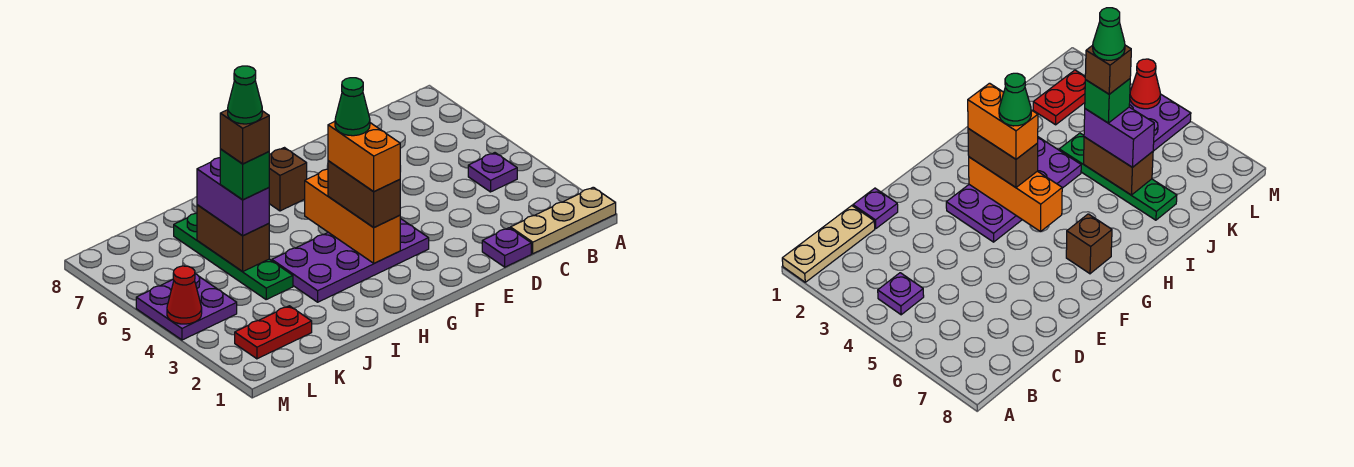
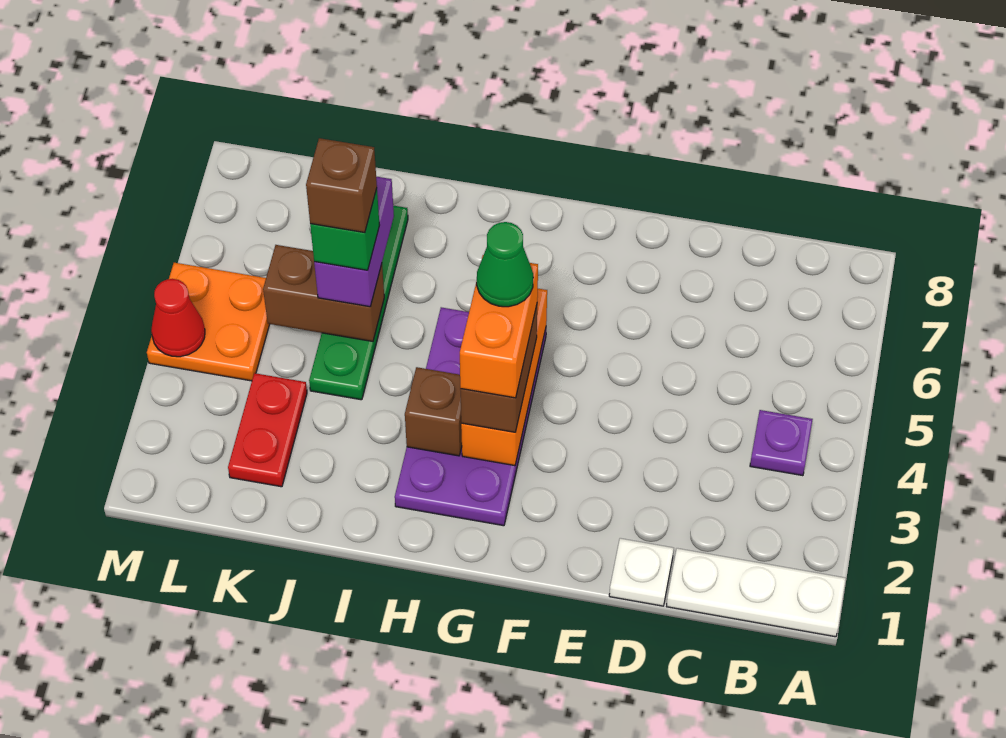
tan plate A1:C1 level 1 -> white plate A1:C1 level 1
purple plate D1 level 1 -> white plate D1 level 1
purple plate F3:I4 level 1 -> purple plate G2:H5 level 1
brown brick G7 level 1 -> brown brick H3 level 2
brown brick J5:J6 level 2 -> brown brick J5:K5 level 2
green cone J5 level 6 -> none
red plate K2:L2 level 1 -> red plate K2:K3 level 1
purple plate L4:M5 level 1 -> orange plate L4:M5 level 1

